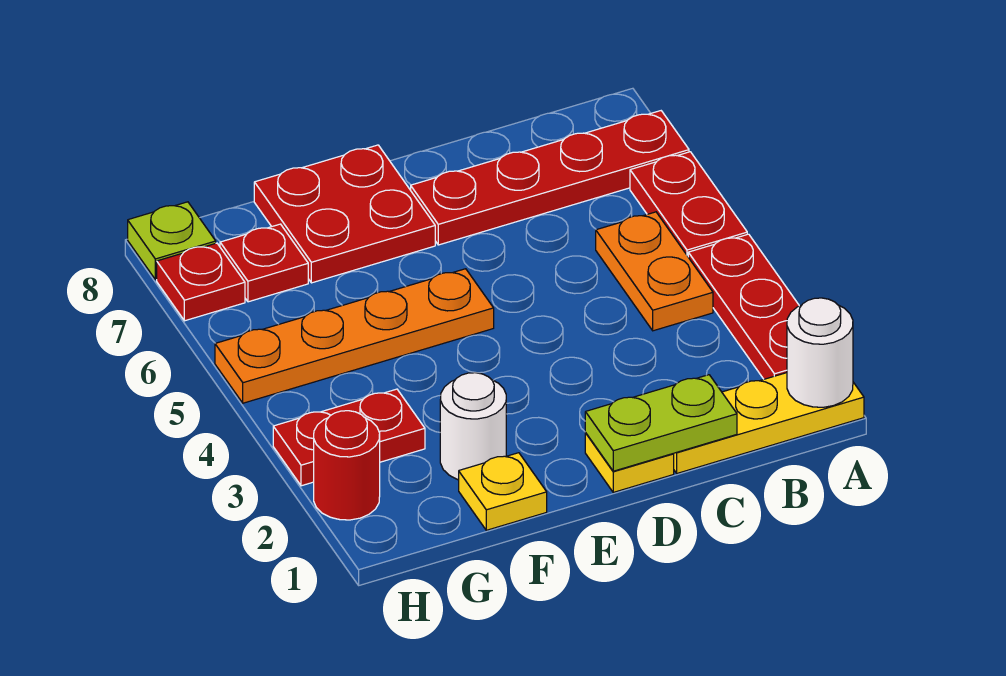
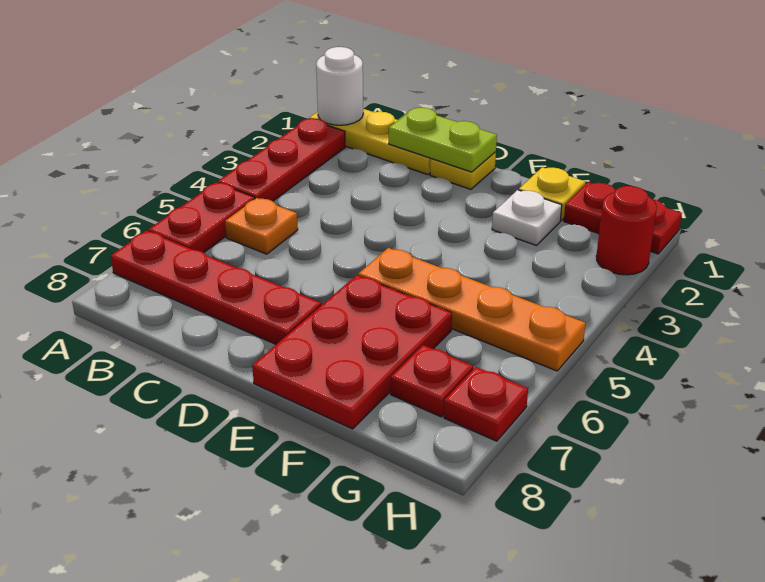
orange plate B4:B5 level 1 -> orange plate B5 level 1
red plate E7:F8 level 1 -> red plate E6:F8 level 1
white round brick F2 level 1 -> white plate F2 level 1
red plate G3:H3 level 1 -> red plate G1:H1 level 1
lime plate H8 level 1 -> none

